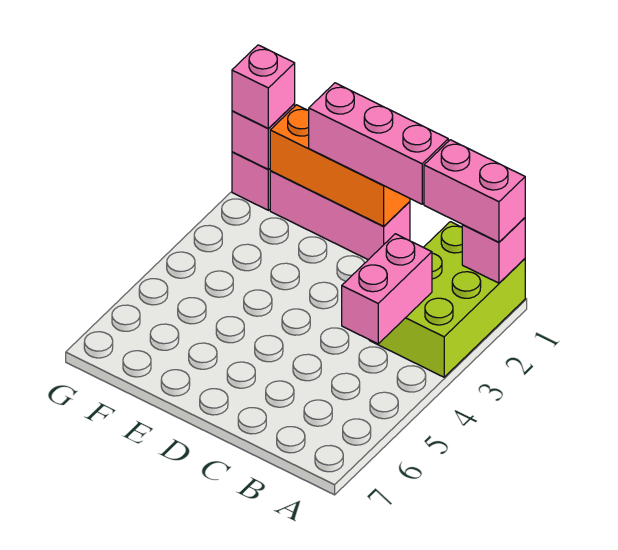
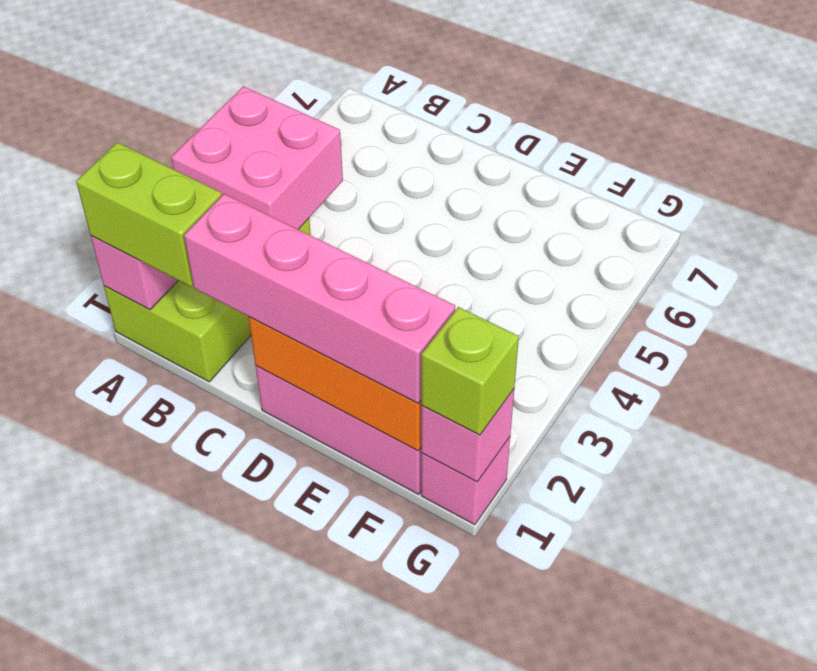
pink brick A1:B1 level 3 -> lime brick A1:B1 level 3
pink brick B3:B4 level 2 -> pink brick A3:B4 level 2
pink brick C1:E1 level 3 -> pink brick C1:F1 level 3
pink brick G1 level 3 -> lime brick G1 level 3

